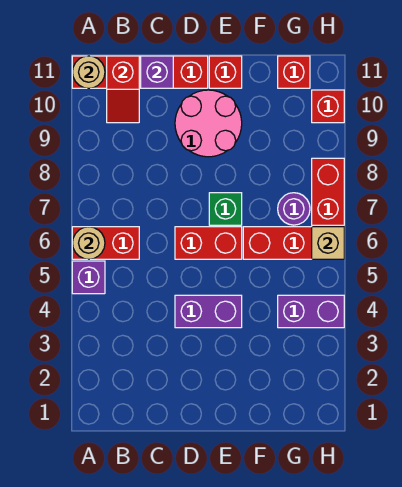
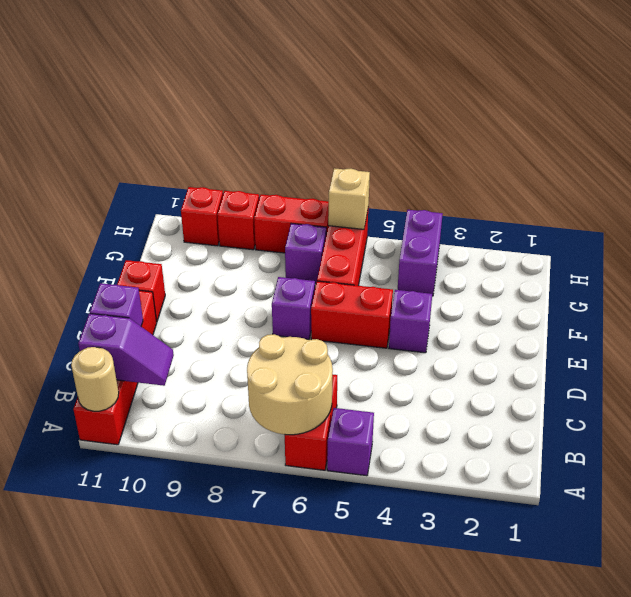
tan round brick A6 level 2 -> tan round brick A6:B7 level 2
red slope B10:B11 level 2 top 11 -> purple slope B10:B11 level 2 top 11
purple brick D4:E4 level 1 -> purple brick E4 level 1
red brick D6:E6 level 1 -> red brick E5:E6 level 1
pink round brick D9:E10 level 1 -> none
green brick E7 level 1 -> purple brick E7 level 1
purple round brick G7 level 1 -> purple brick G7 level 1
red brick G11 level 1 -> red brick H9 level 1

